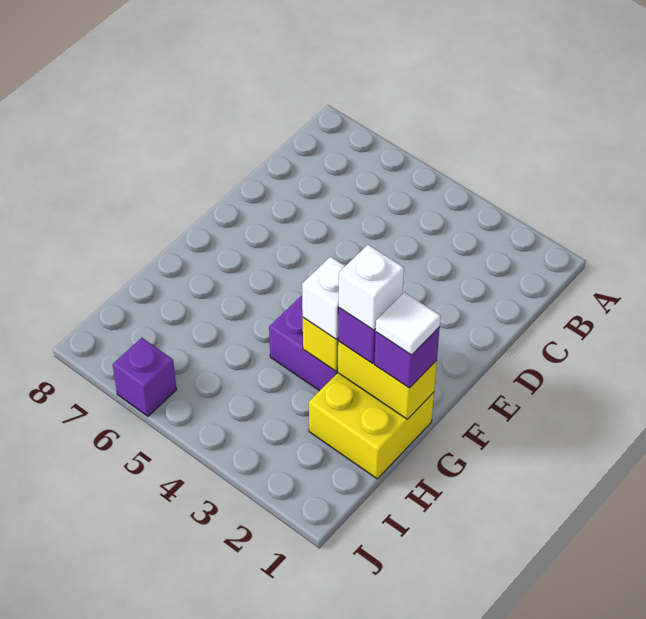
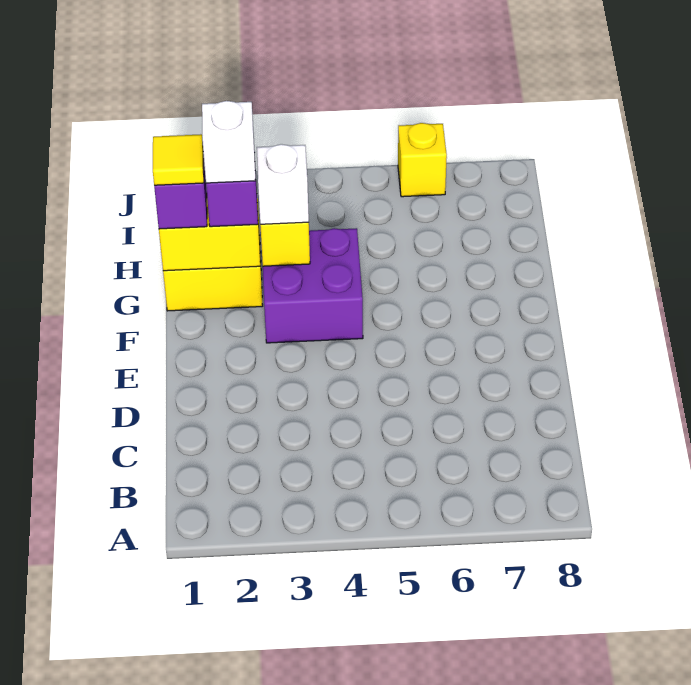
white tile G1 level 4 -> yellow tile G1 level 4
purple brick J6 level 1 -> yellow brick J6 level 1

